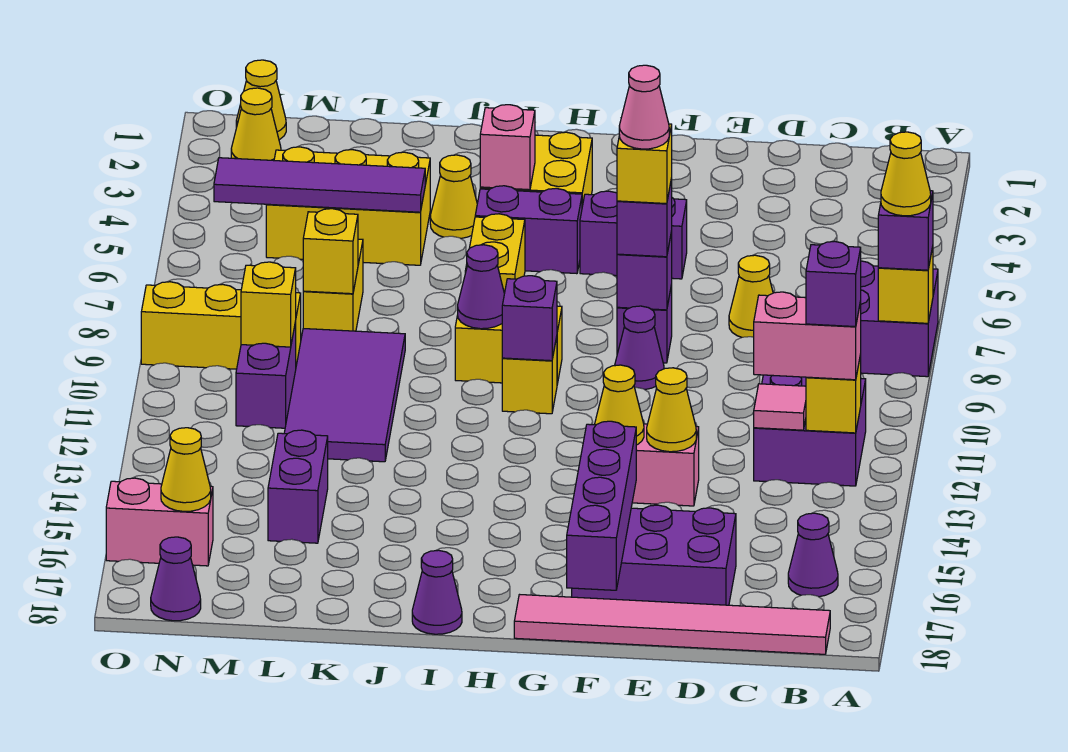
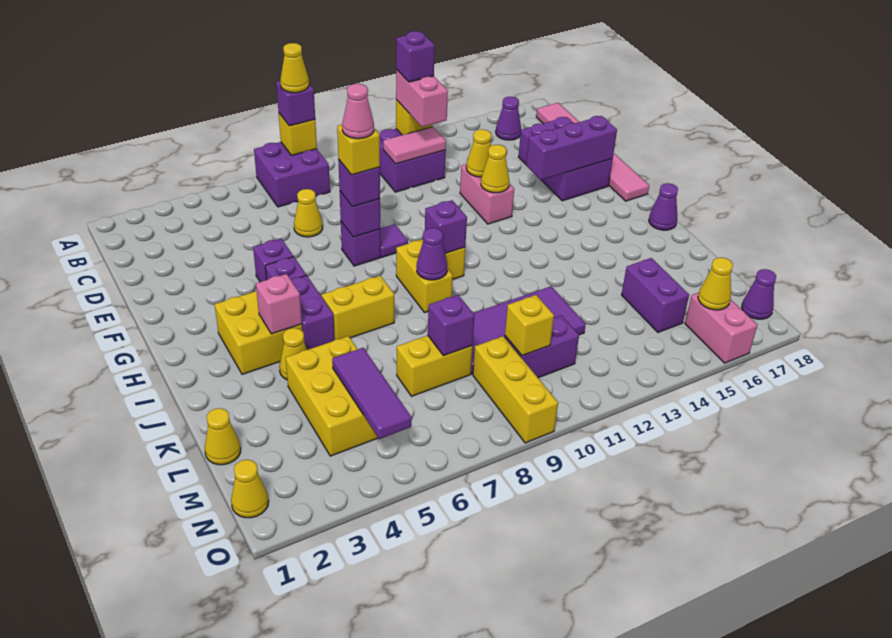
pink tile C12 level 2 -> pink tile C11:C12 level 2
purple cone F9 level 1 -> purple tile F9 level 1
purple brick F15:F18 level 2 -> purple brick F15:F17 level 2
purple tile K5:N5 level 2 -> purple tile L5:N5 level 2
yellow brick L8 level 2 -> purple brick L8 level 2
purple brick L14:L15 level 1 -> purple brick L15:M15 level 1
yellow cone N2 level 1 -> yellow cone L1 level 1

